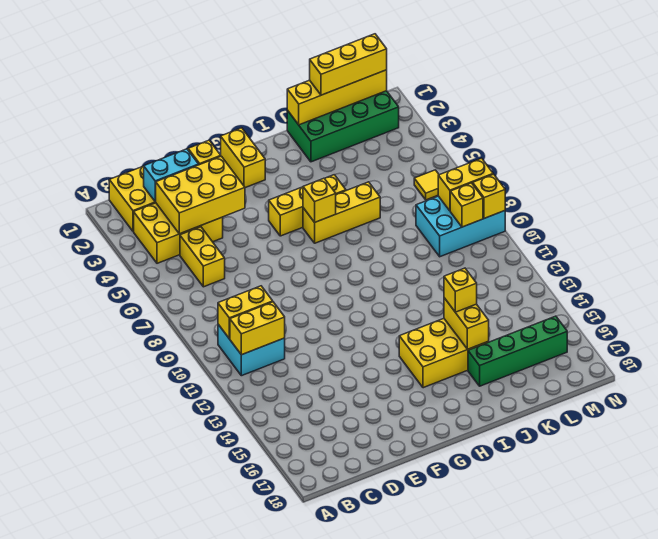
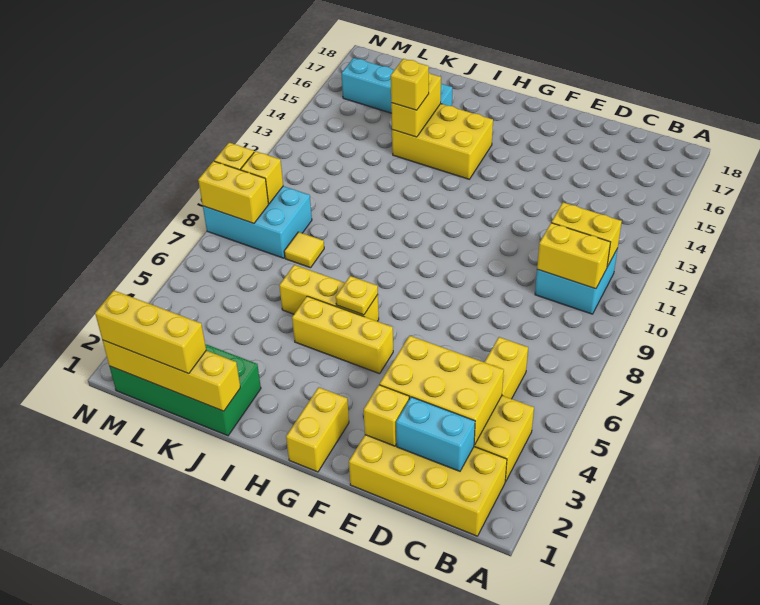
yellow brick H6 level 2 -> yellow plate H6 level 2
green brick J16:M16 level 1 -> cyan brick J16:M16 level 1
yellow tile M6 level 1 -> yellow tile K8 level 1

